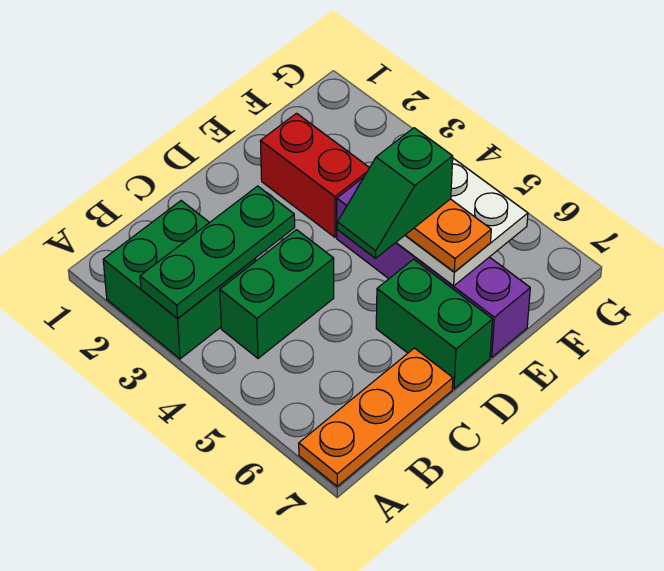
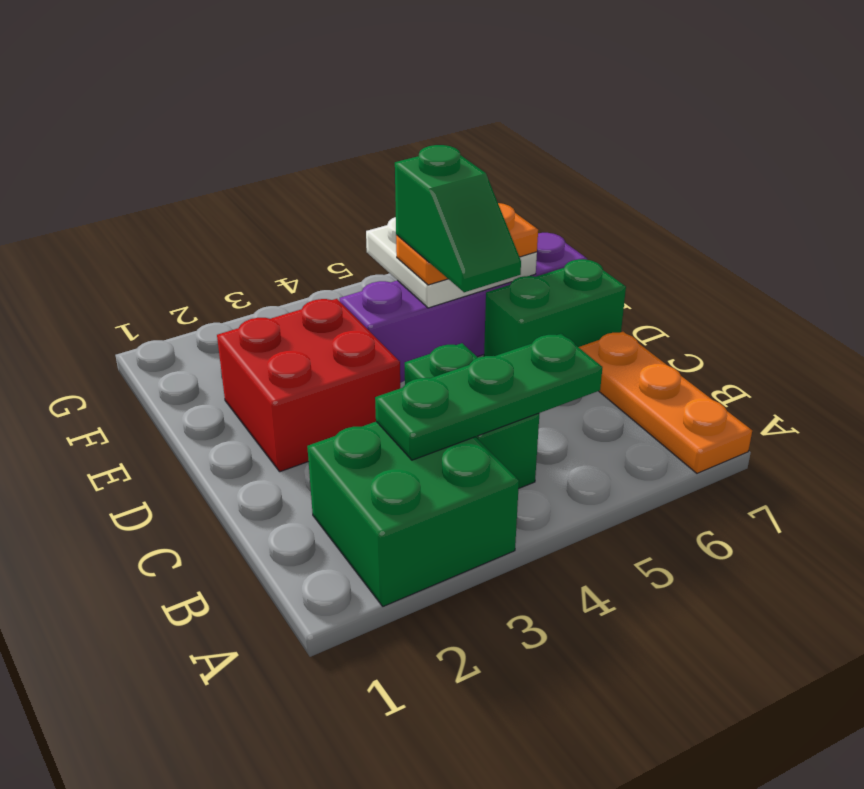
green plate A3:C3 level 2 -> green plate B3:B5 level 2
red brick E2:E3 level 1 -> red brick D2:E3 level 1

